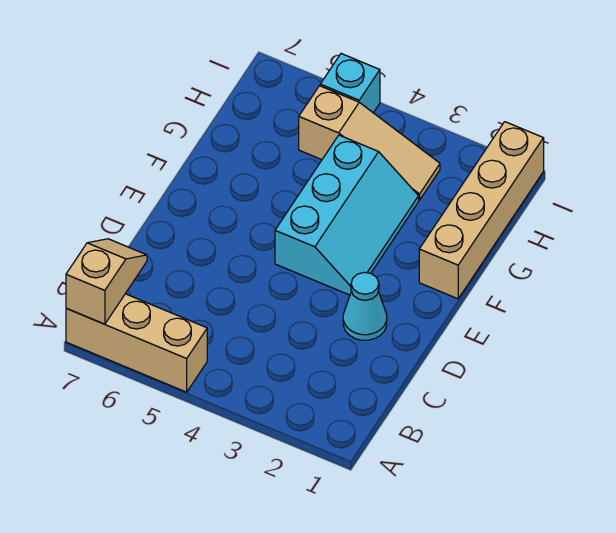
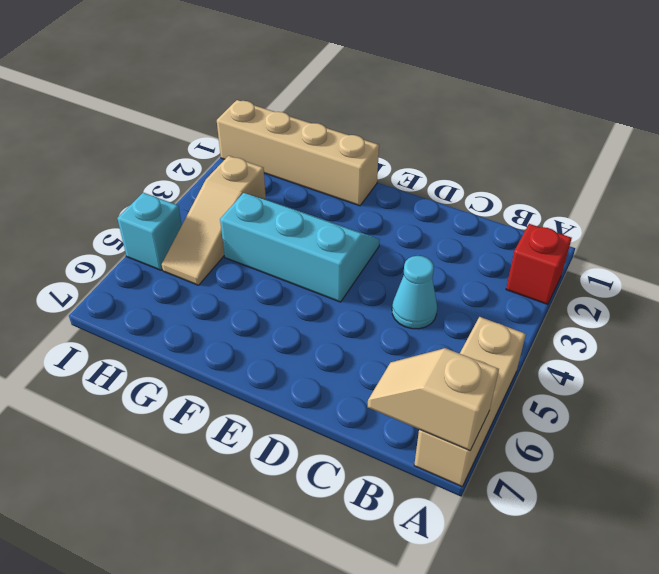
none -> red brick A2 level 1
cyan cone D2 level 1 -> cyan cone C4 level 1
tan slope H3:H5 level 1 top 5 -> tan slope H3:H5 level 1 top 3

